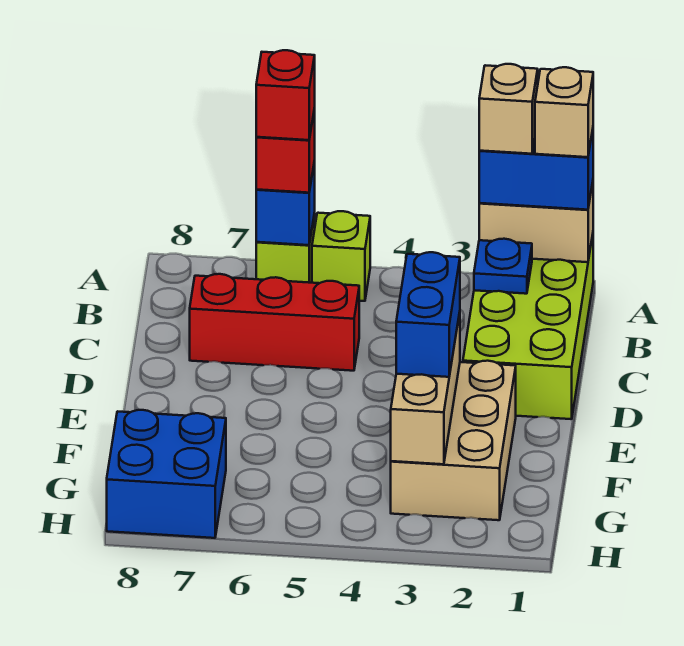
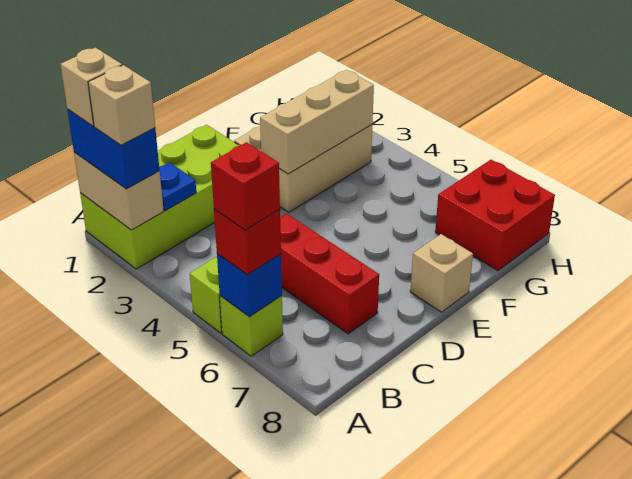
blue brick E3:F3 level 3 -> none
none -> tan brick E8 level 1
blue brick G7:H8 level 1 -> red brick G7:H8 level 1

